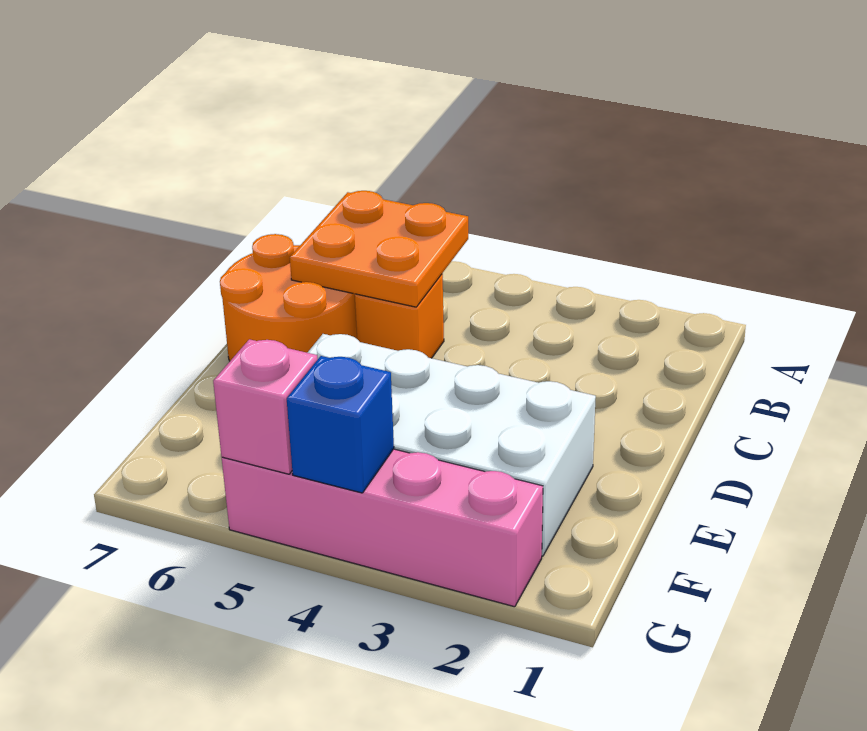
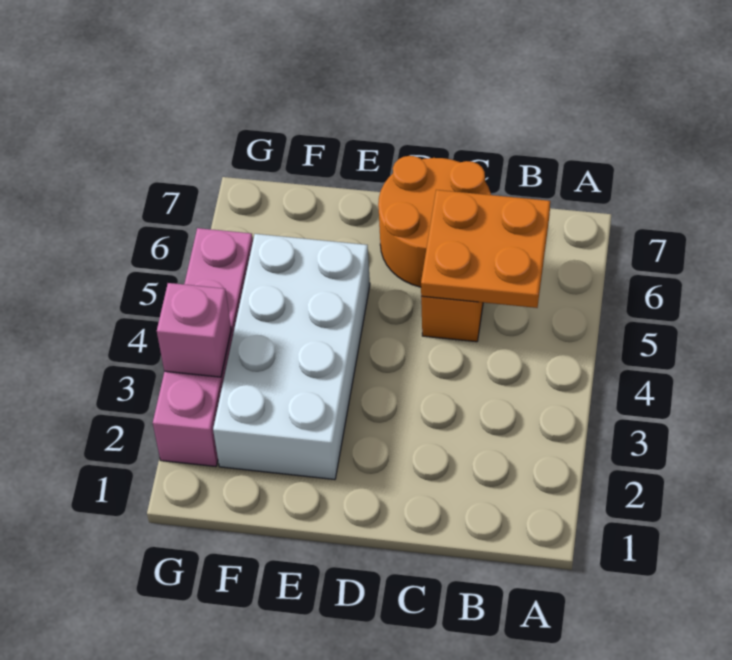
blue brick G4 level 2 -> none
pink brick G5 level 2 -> pink brick G3 level 2

